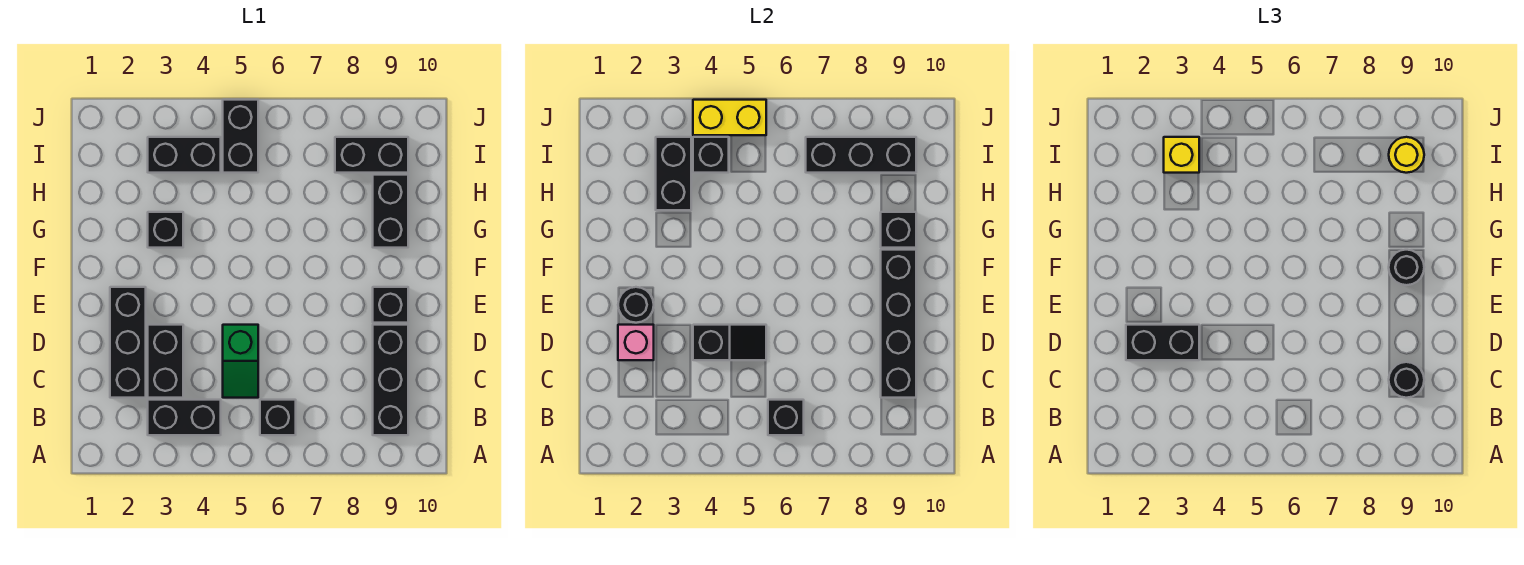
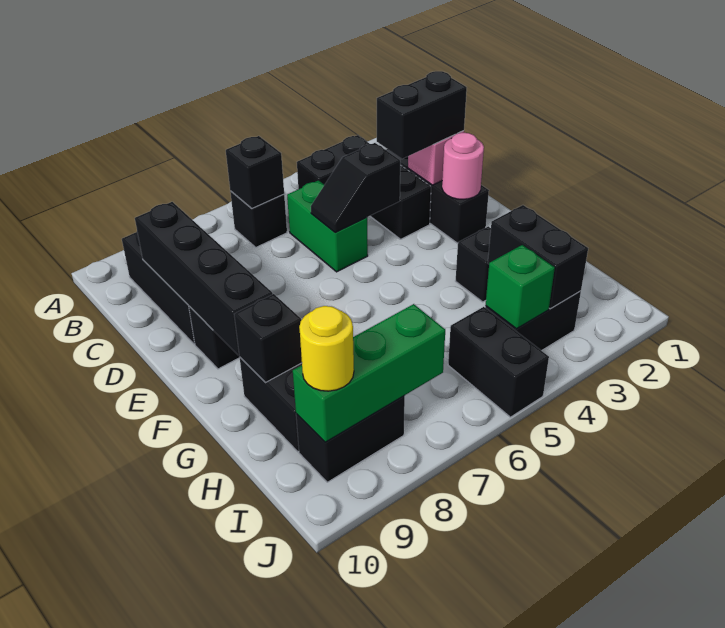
green slope C5:D5 level 1 top D -> green brick C5:D5 level 1
black round brick C9 level 3 -> none
black round brick E2 level 2 -> pink round brick E2 level 2
black round brick F9 level 3 -> none
yellow brick I3 level 3 -> none
black brick I4 level 2 -> green brick I4 level 2
black brick I7:I9 level 2 -> green brick I7:I9 level 2
yellow brick J4:J5 level 2 -> none

